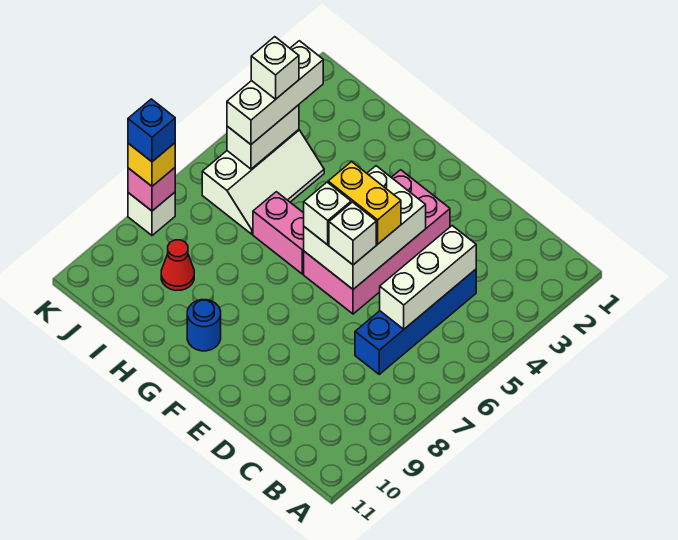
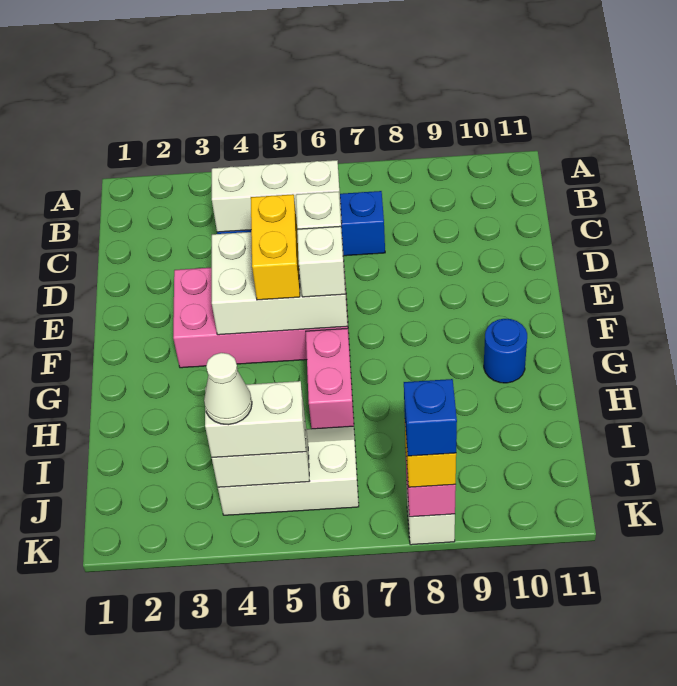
red cone I9 level 1 -> none
white brick J3:J5 level 3 -> white brick J4:J5 level 3
white brick J4 level 4 -> white cone J4 level 4

